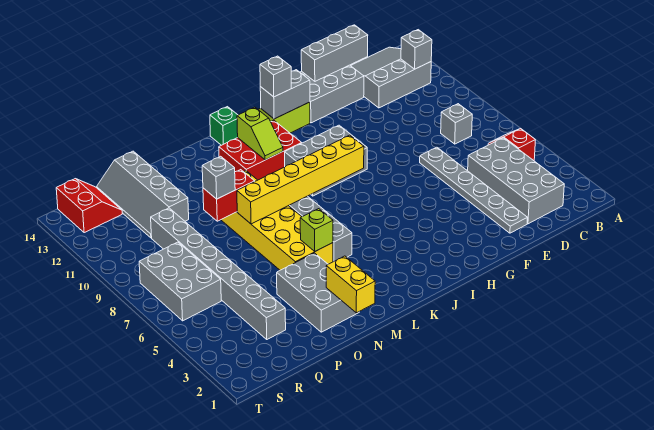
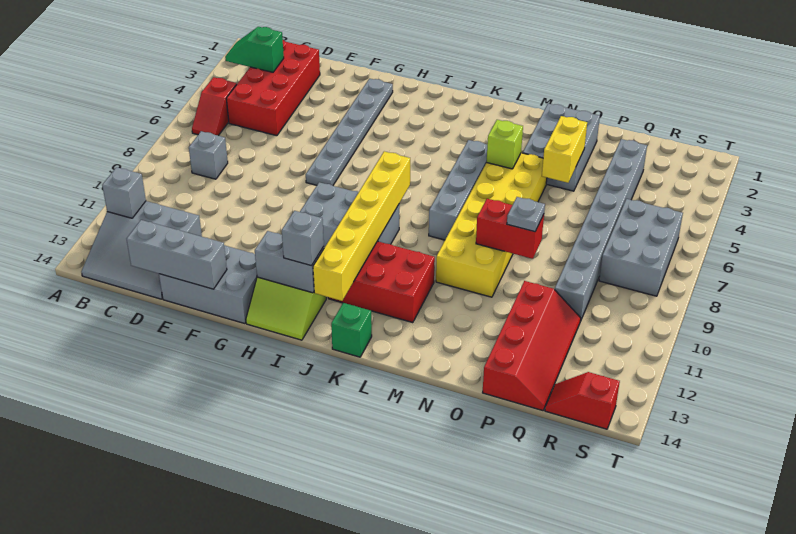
none -> green slope B3:C3 level 2 top C
grey brick C2:D5 level 1 -> red brick C2:D5 level 1
grey plate E2:E7 level 1 -> grey plate G2:G7 level 1
yellow brick I8:N8 level 2 -> yellow brick J8:J13 level 2
lime slope K11:K12 level 2 top 12 -> none
yellow brick N1:N2 level 2 -> yellow brick O4:O5 level 2
grey brick O9 level 3 -> grey plate O9 level 3
grey slope P11:Q14 level 1 top P -> red slope P11:Q14 level 1 top P
red slope R13:S14 level 1 top S -> red slope R14:S14 level 1 top S

